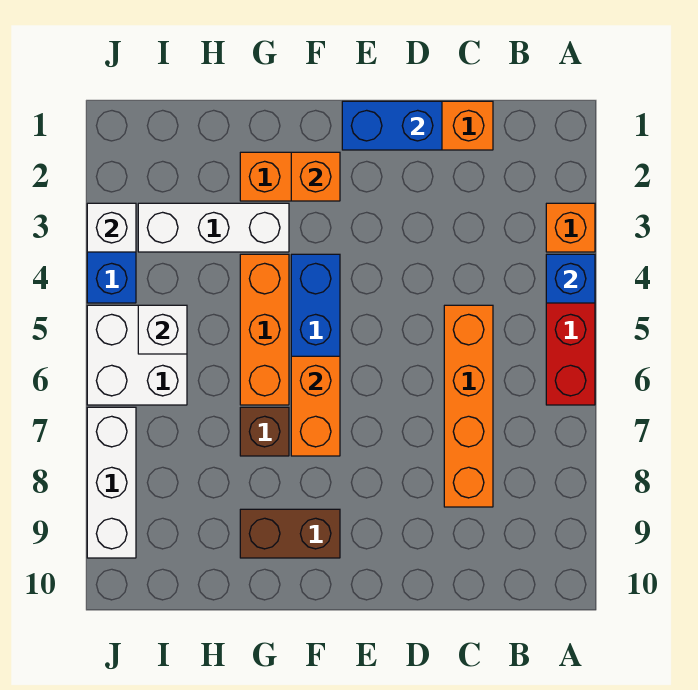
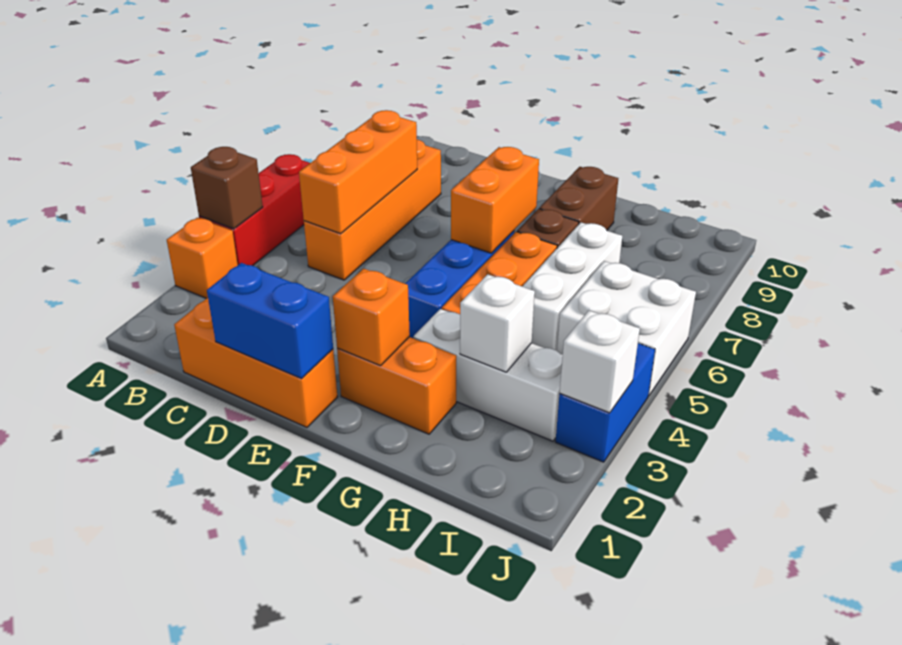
blue brick A4 level 2 -> brown brick A4 level 2
none -> orange brick C5:C7 level 2
brown brick F9:G9 level 1 -> brown brick G8:G9 level 1
white brick I5 level 2 -> white brick H3 level 2
white brick J7:J9 level 1 -> white brick H5:H7 level 1

